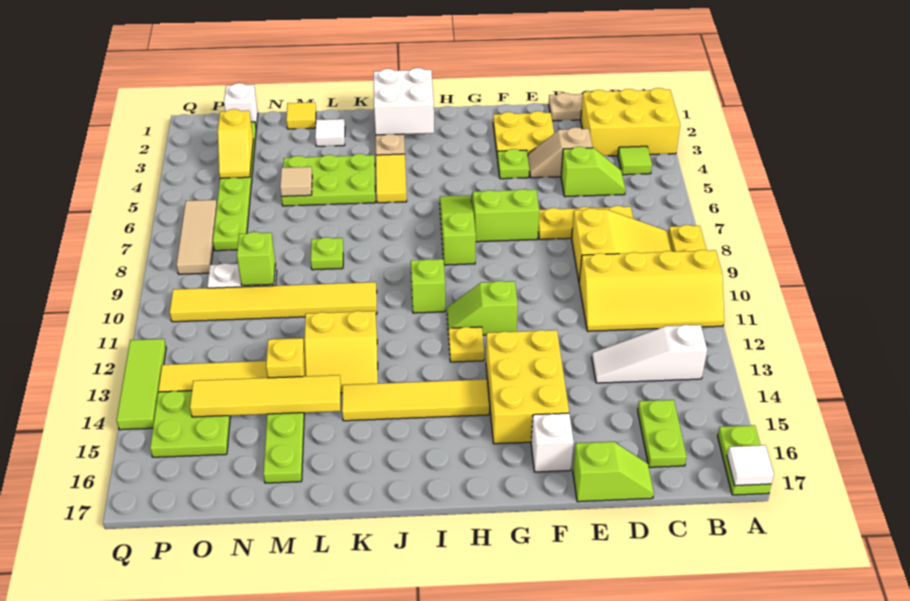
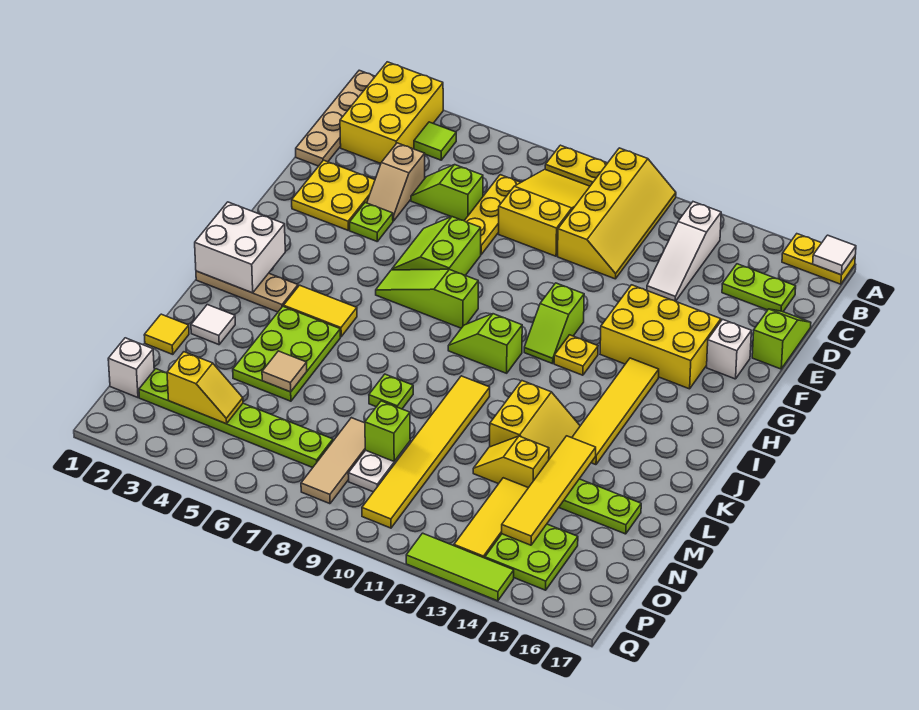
lime plate A16:A17 level 1 -> yellow plate A16:A17 level 1
lime slope C5:D5 level 1 top D -> lime slope D5:D6 level 1 top 6
tan tile P6:P8 level 1 -> tan tile N8:P8 level 1

